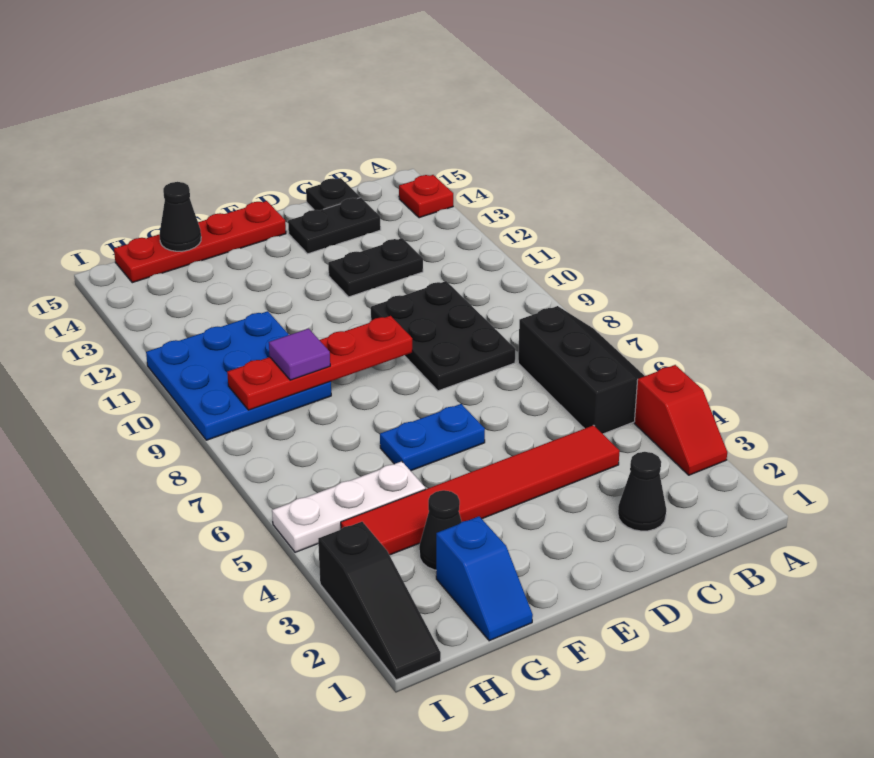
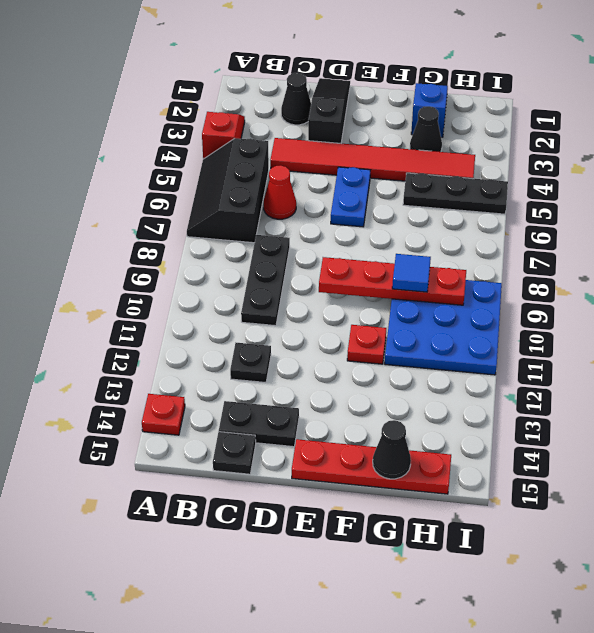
none -> red cone C6 level 1
black plate C8:D10 level 1 -> black plate C8:C10 level 1
black plate C12:D12 level 1 -> black plate C12 level 1
blue plate E6:F6 level 1 -> blue plate E5:E6 level 1
none -> red plate F11 level 1
white plate G5:I5 level 1 -> black plate G5:I5 level 1
purple tile G9 level 3 -> blue tile G9 level 3
black slope I1:I3 level 1 top 3 -> black slope D1:D3 level 1 top 3

